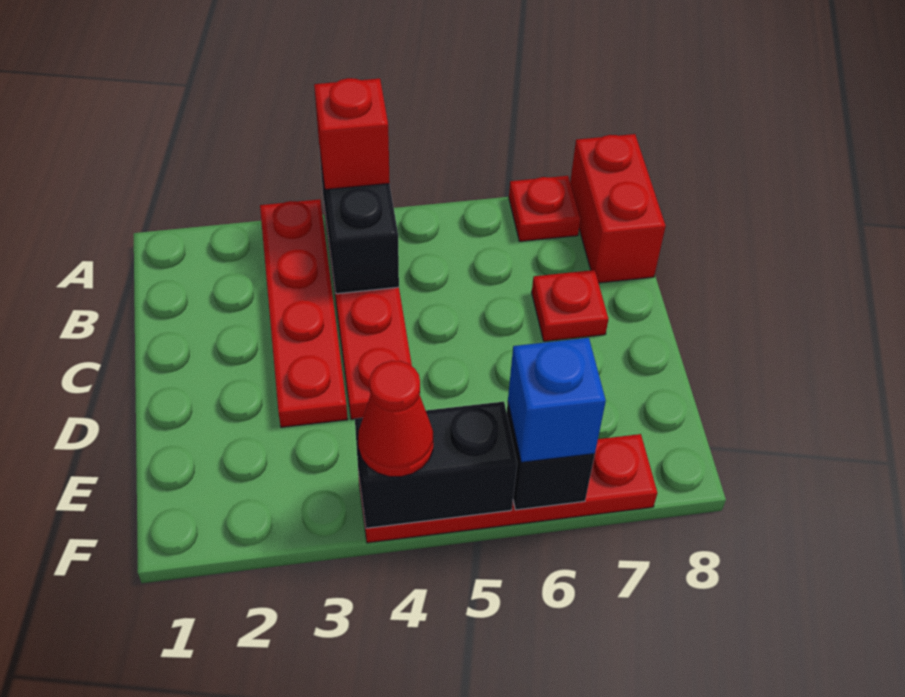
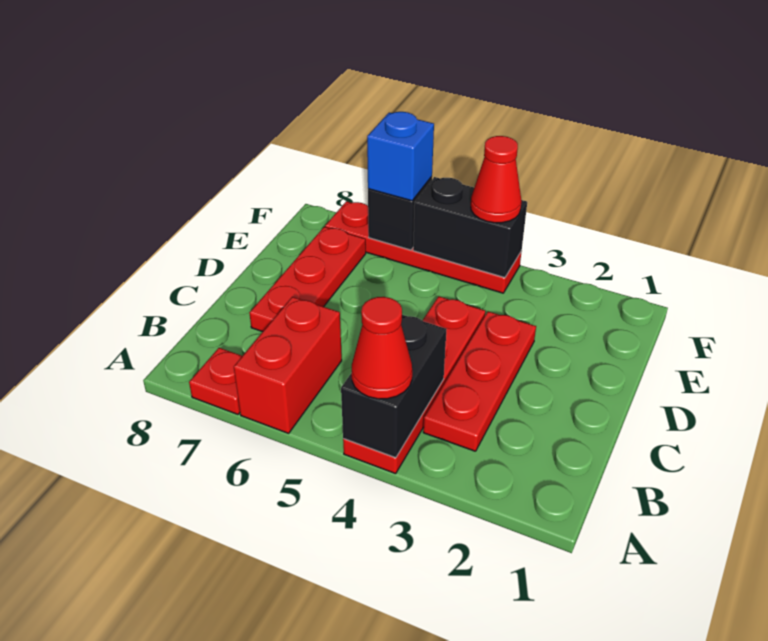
red plate A3:D3 level 1 -> red plate B3:D3 level 1
red brick A4 level 3 -> red cone A4 level 3
red brick A8:B8 level 1 -> red brick A6:B6 level 1
red plate C7 level 1 -> red plate C7:E7 level 1

